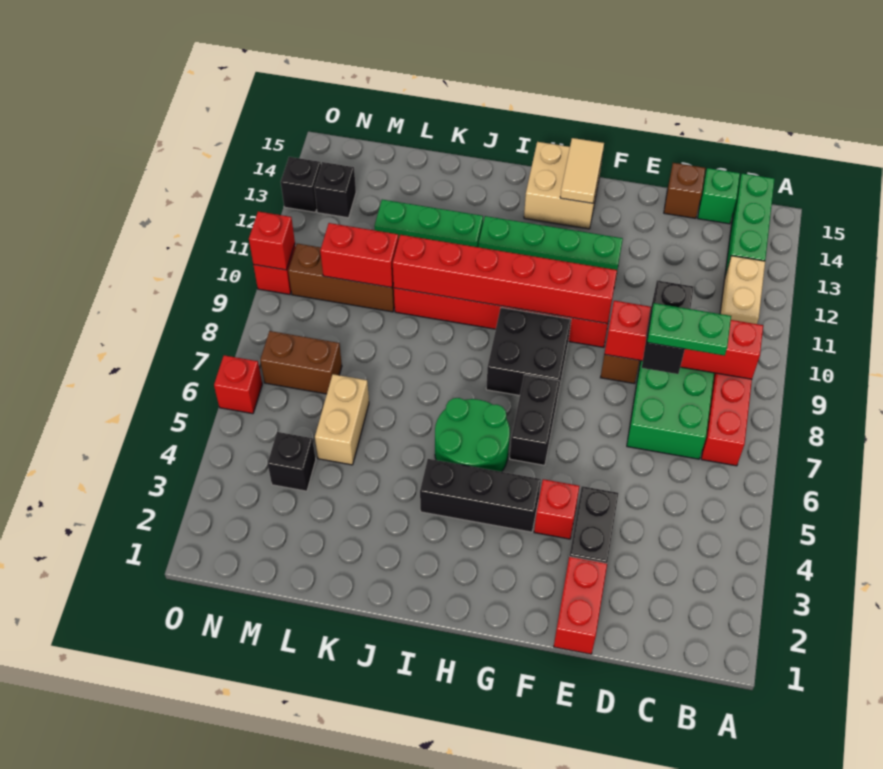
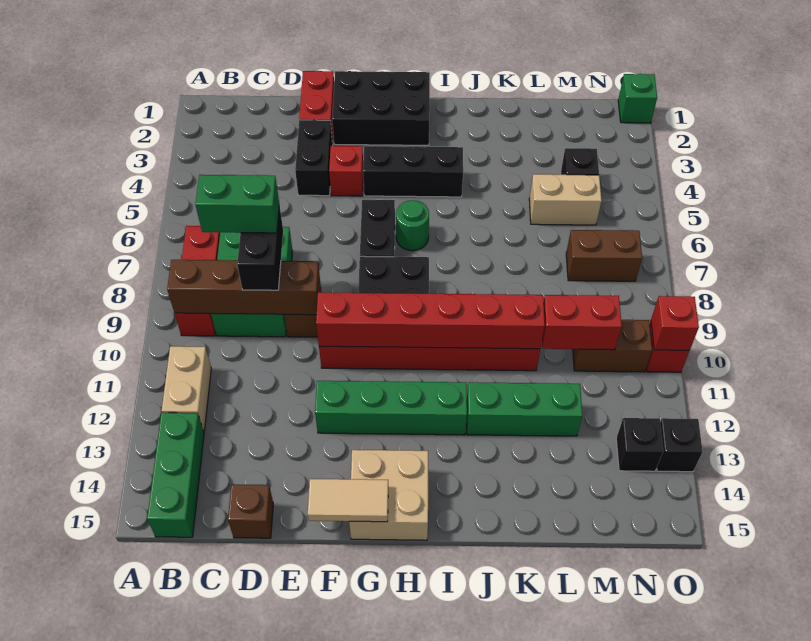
red brick B9:E9 level 2 -> brown brick B9:E9 level 2
green plate C8:D8 level 4 -> green brick C8:D8 level 4
green brick C15 level 1 -> green brick O1 level 1
none -> black brick F1:H2 level 1
tan tile G14:G15 level 2 -> tan tile F15:G15 level 2
green round brick H5:I6 level 1 -> green round brick H6 level 1
tan brick L5:L6 level 1 -> tan brick L5:M5 level 1
brown brick L10:N10 level 1 -> brown brick M10:N10 level 1
red brick O6 level 1 -> none

